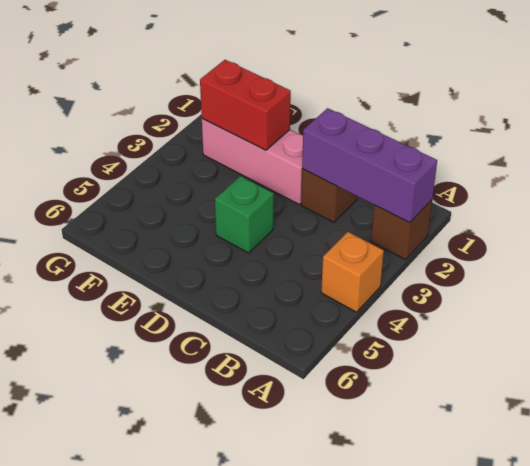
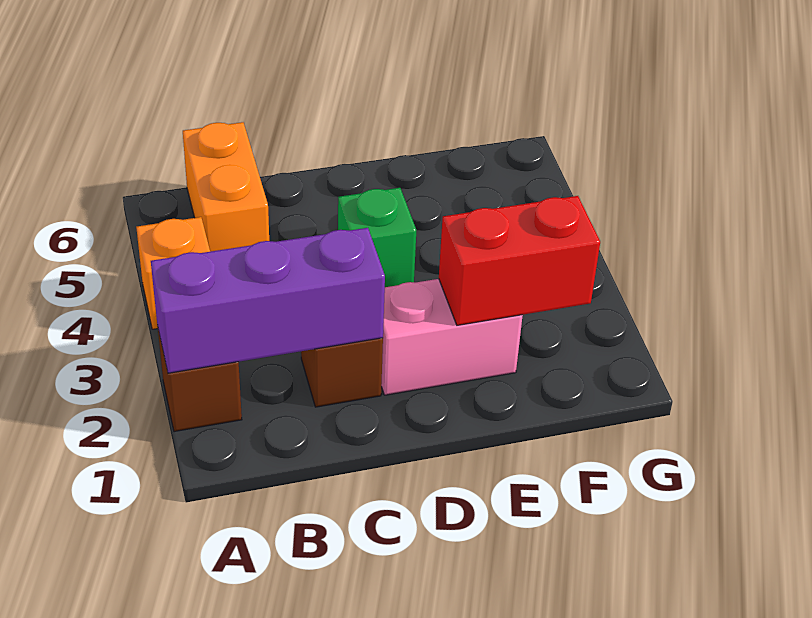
none -> orange brick B5:B6 level 1
pink brick D2:F2 level 1 -> pink brick D2:E2 level 1

